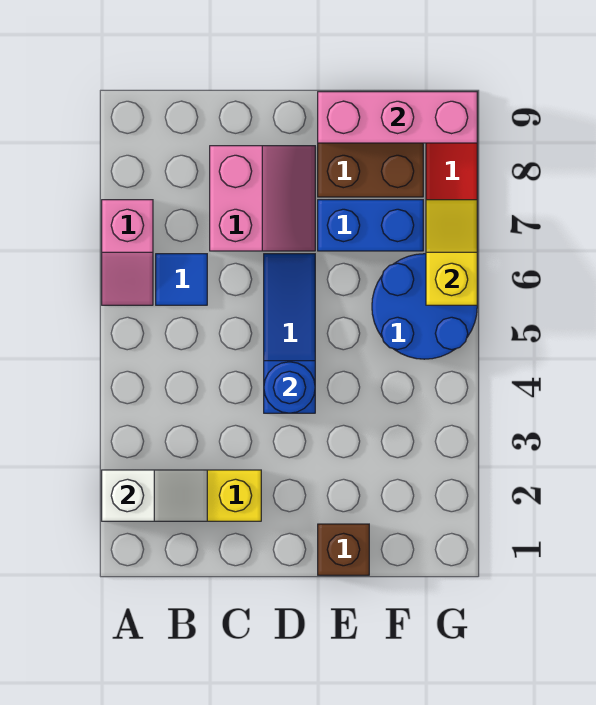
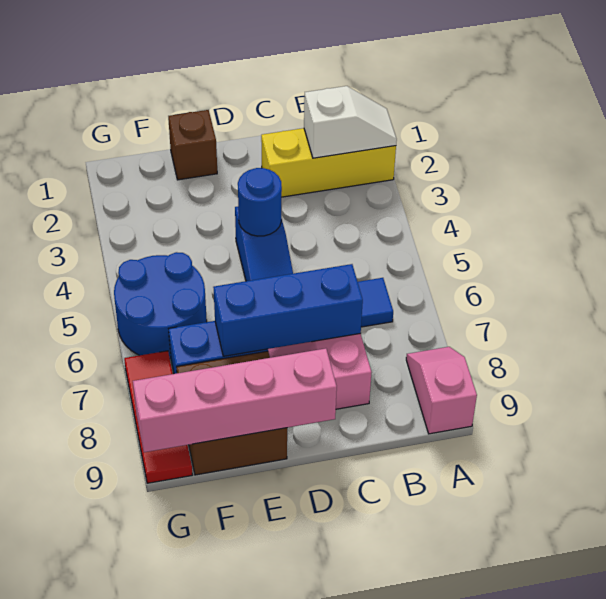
white slope A2:B2 level 2 top A -> white slope A2:B2 level 2 top B
pink slope A6:A7 level 1 top 7 -> pink slope A8:A9 level 1 top 9
none -> blue brick C7:E7 level 2
pink brick E9:G9 level 2 -> pink brick D9:G9 level 2
yellow slope G6:G7 level 2 top 6 -> none

